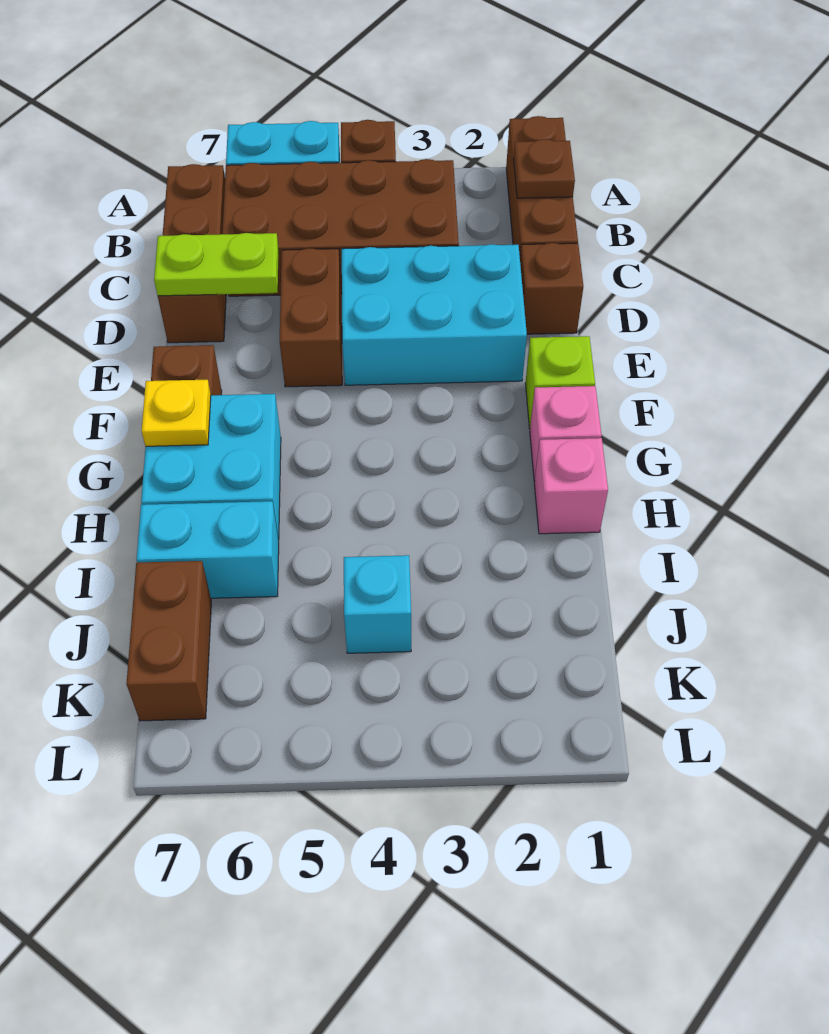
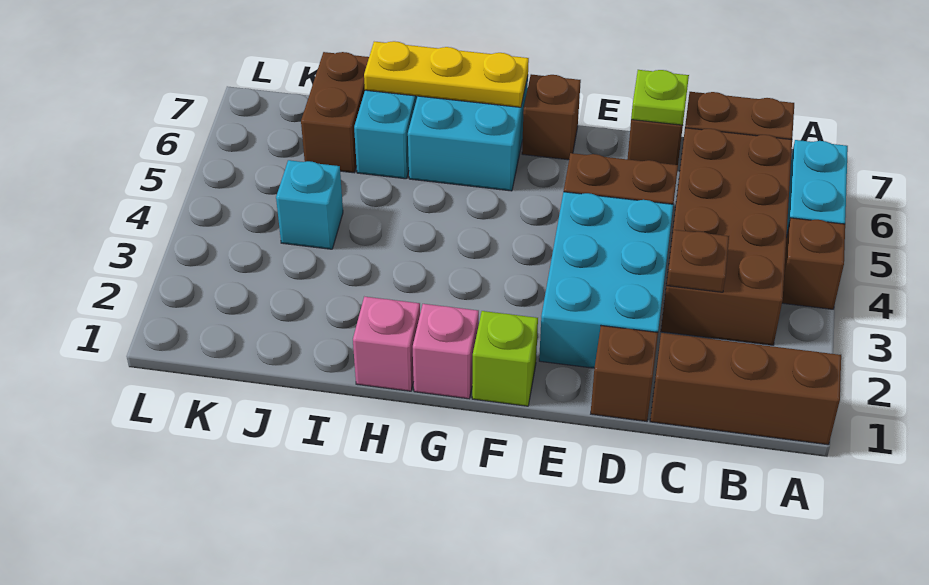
brown plate B1 level 2 -> brown plate C3 level 2
lime plate D6:D7 level 2 -> lime plate D7 level 2
yellow plate G7 level 2 -> yellow plate G7:I7 level 2
brown brick J7:K7 level 1 -> brown brick J6:J7 level 1

